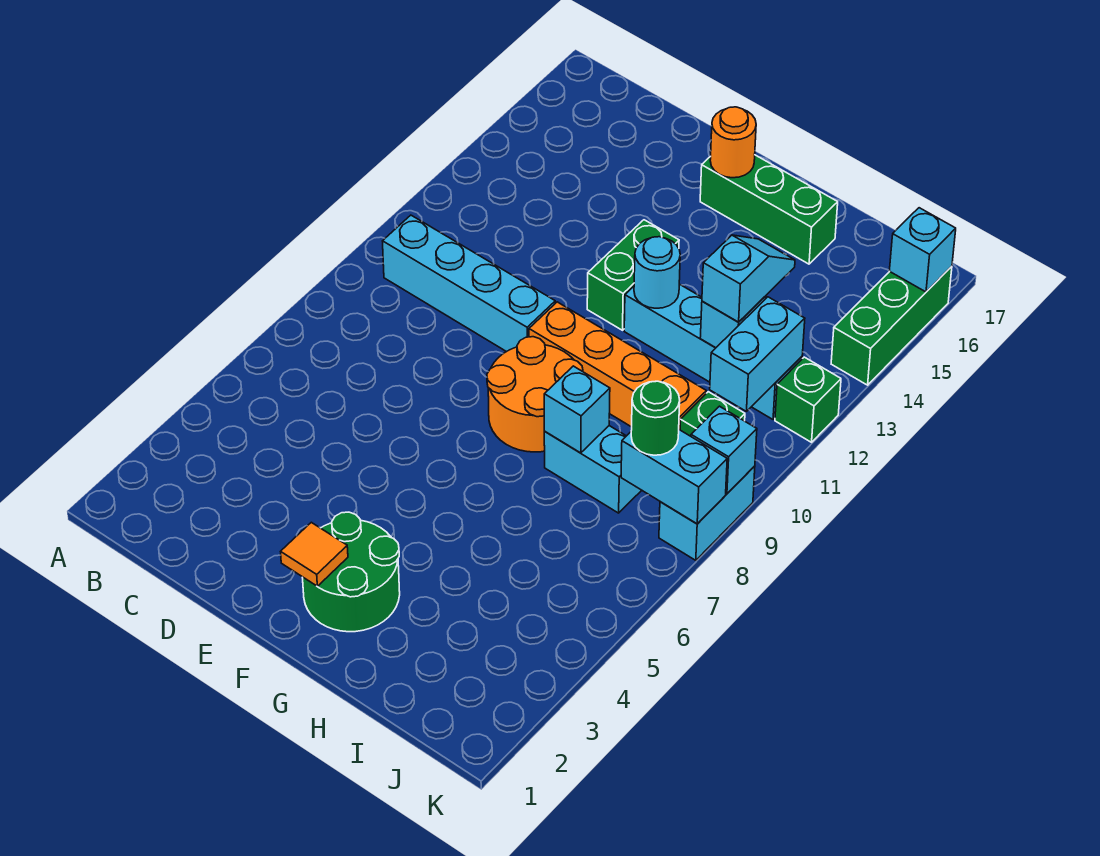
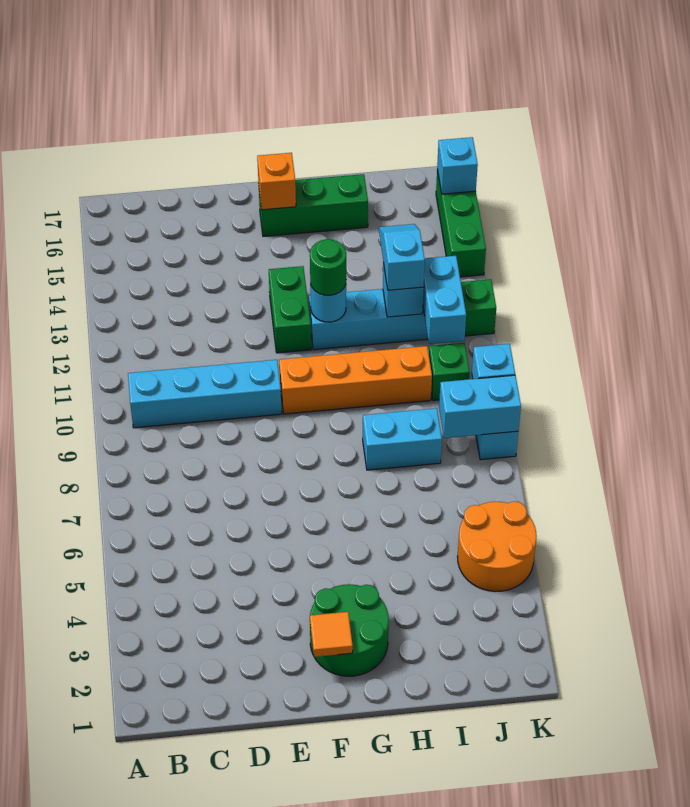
orange round brick F8:G9 level 1 -> orange round brick J4:K5 level 1
orange round brick F16 level 2 -> orange brick F16 level 2
cyan brick H8 level 2 -> none
green round brick J8 level 3 -> green round brick G12 level 3

